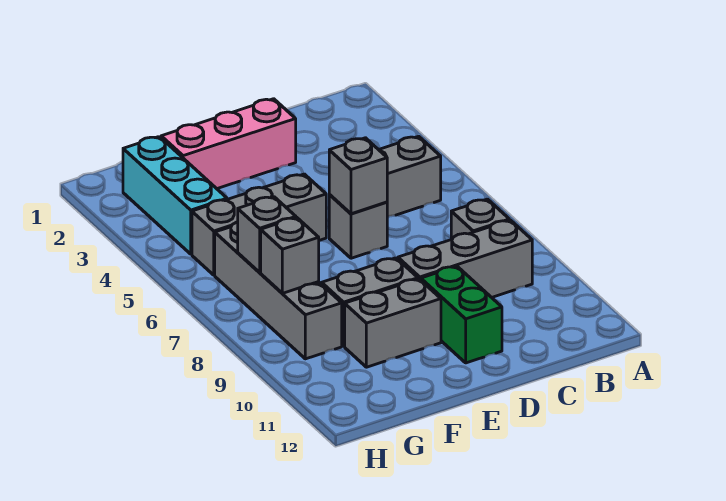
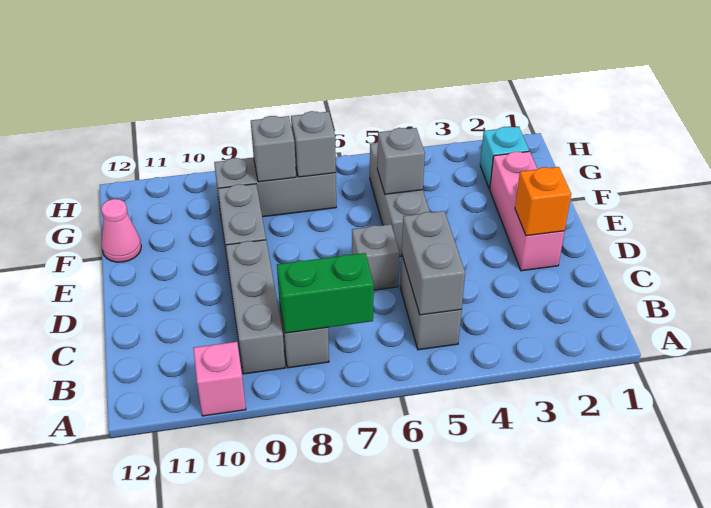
none -> pink brick A10 level 1
none -> orange brick D2 level 2
grey brick D6 level 2 -> grey brick F5 level 2
green brick D10:D11 level 1 -> green brick B7:B8 level 2
grey brick E10:F10 level 1 -> grey brick B5:C5 level 2
none -> pink cone F12 level 1
cyan brick G2:G4 level 1 -> cyan brick G2 level 1
grey brick G6:G9 level 1 -> grey brick G7:G9 level 1

